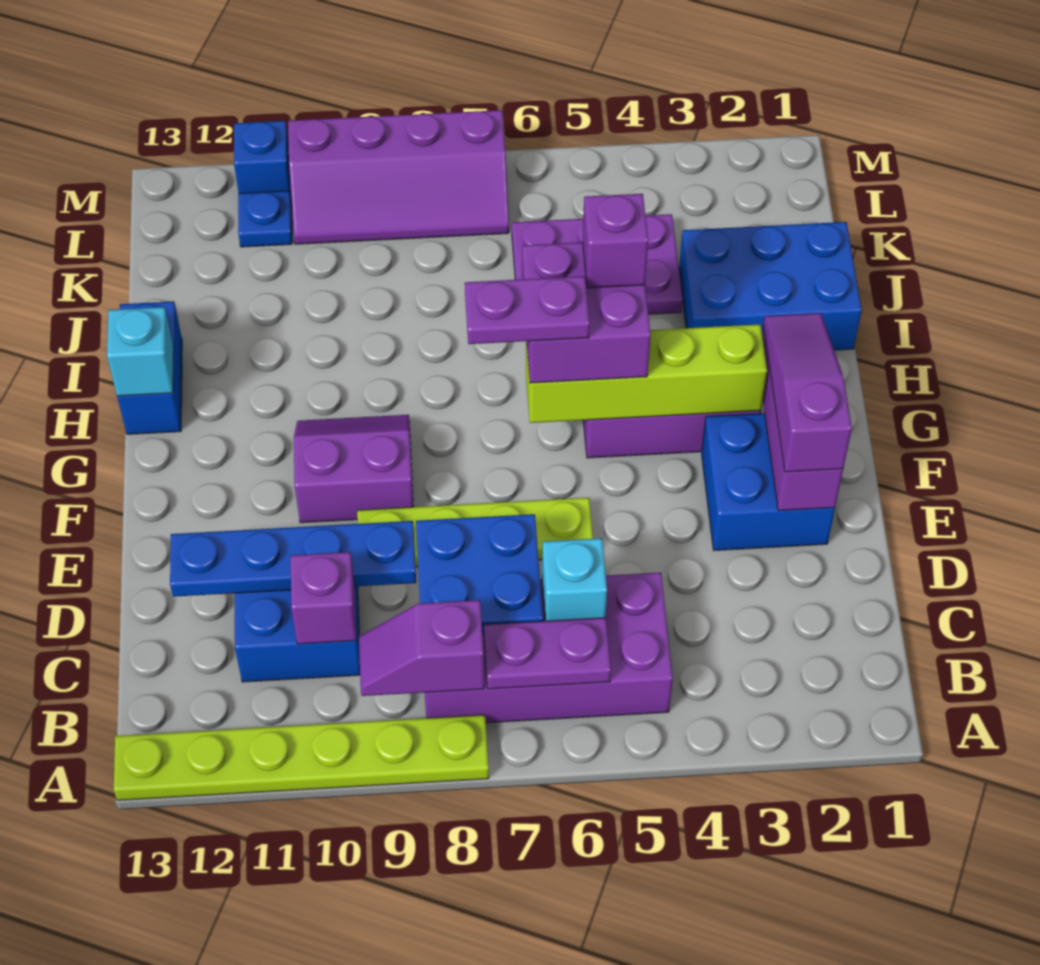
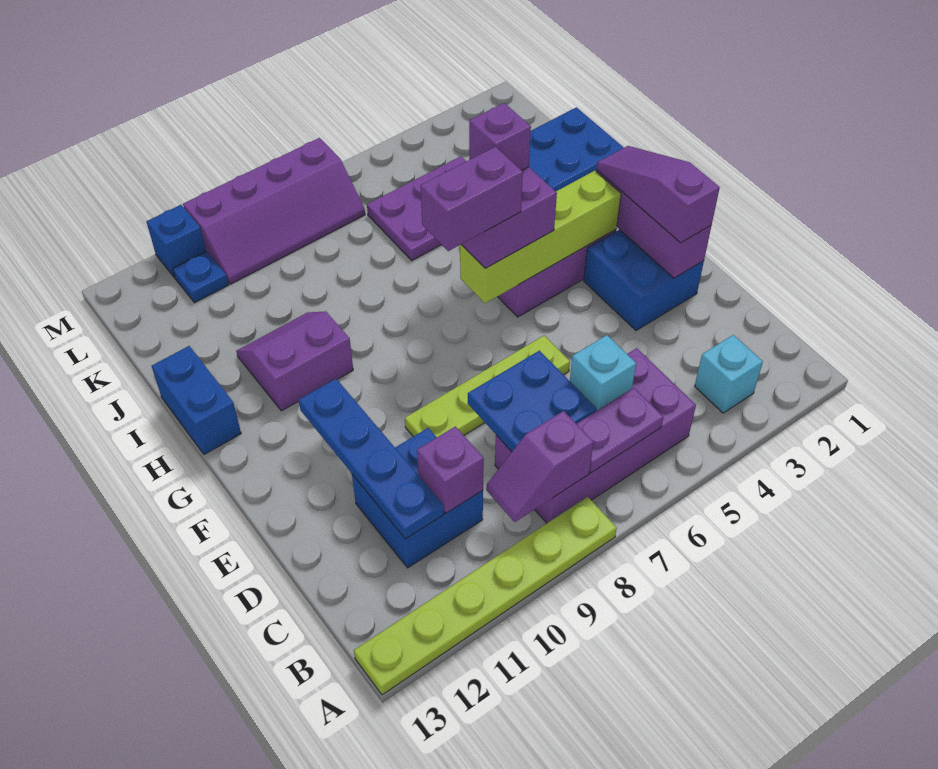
blue plate D9:D12 level 2 -> blue plate C11:F11 level 2
purple slope F9:G10 level 1 top F -> purple slope H10:I11 level 1 top H
purple plate G6:G7 level 4 -> purple brick G6:G7 level 4
cyan brick H13 level 2 -> cyan brick B3 level 1

